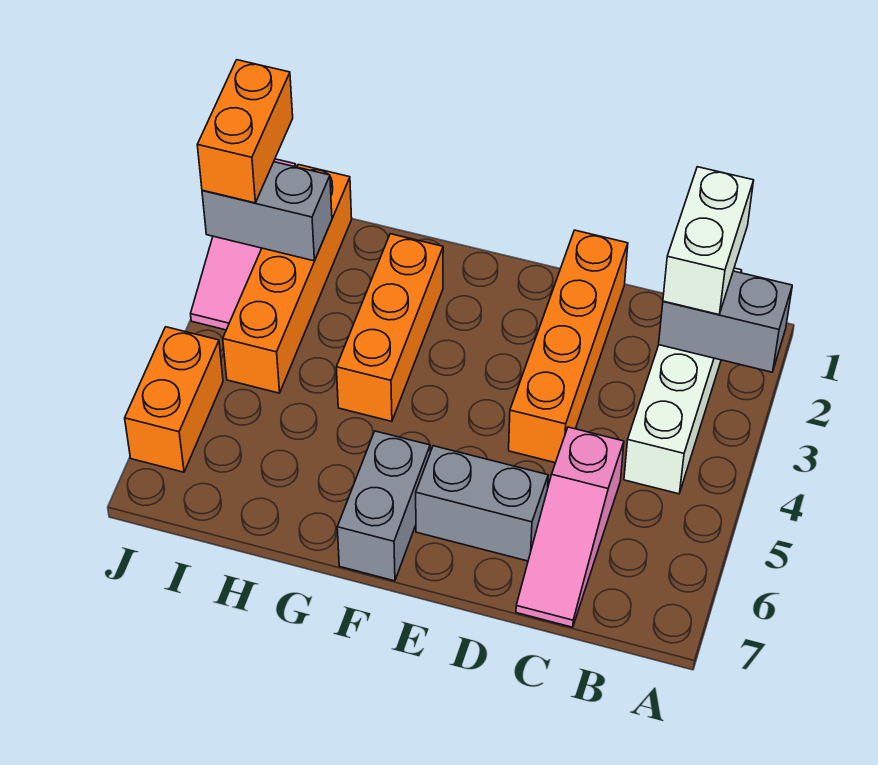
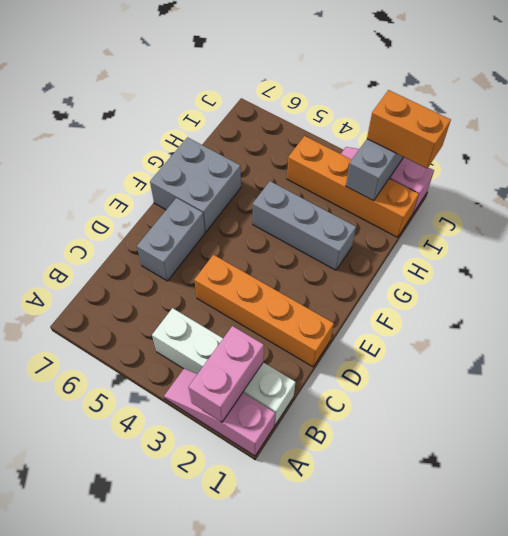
grey brick A2:B2 level 2 -> pink brick A2:B2 level 2
white brick B1:B2 level 3 -> none
pink slope C5:C7 level 1 top 5 -> pink slope A1:A3 level 1 top 1
grey brick F6:F7 level 1 -> grey brick F6:G7 level 1
orange brick G2:G4 level 1 -> grey brick G2:G4 level 1
orange brick J5:J6 level 1 -> none

